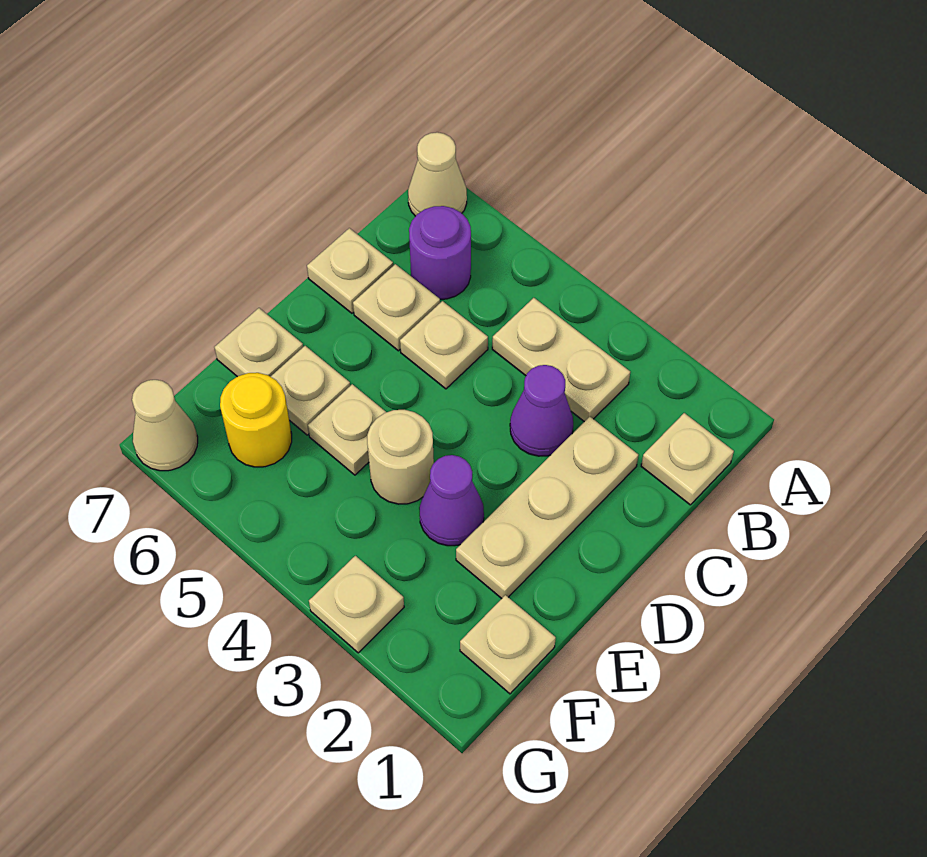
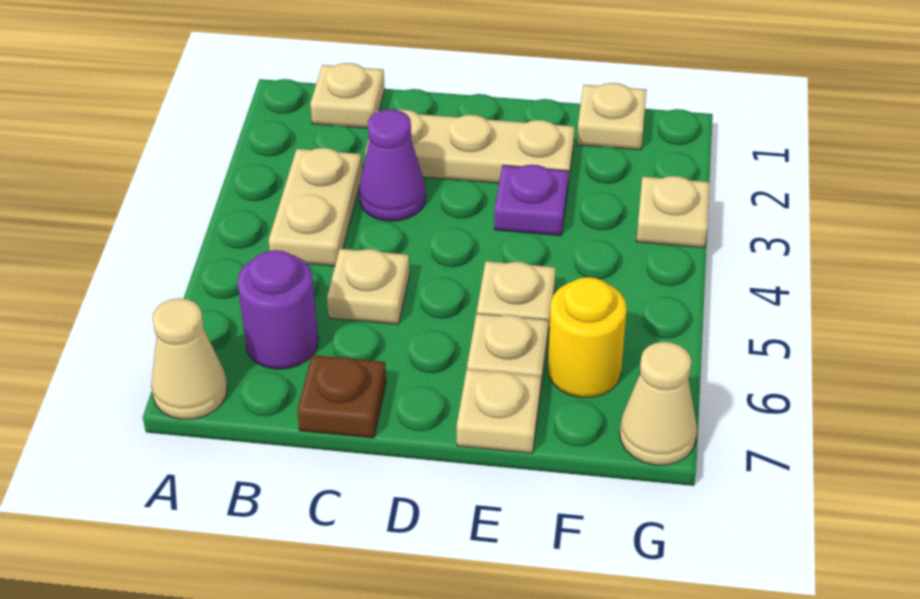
tan plate C6 level 1 -> none
tan plate C7 level 1 -> brown plate C7 level 1
purple cone E3 level 1 -> purple plate E3 level 1
tan round brick E4 level 1 -> none

